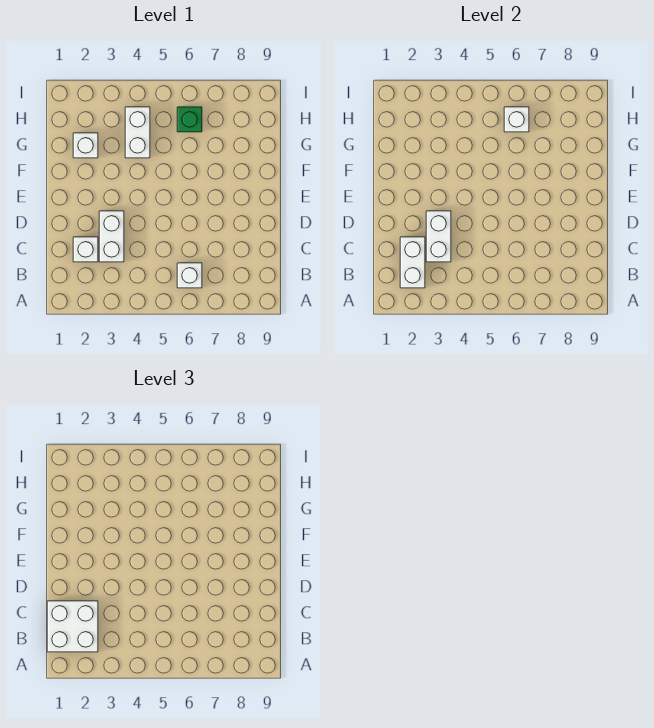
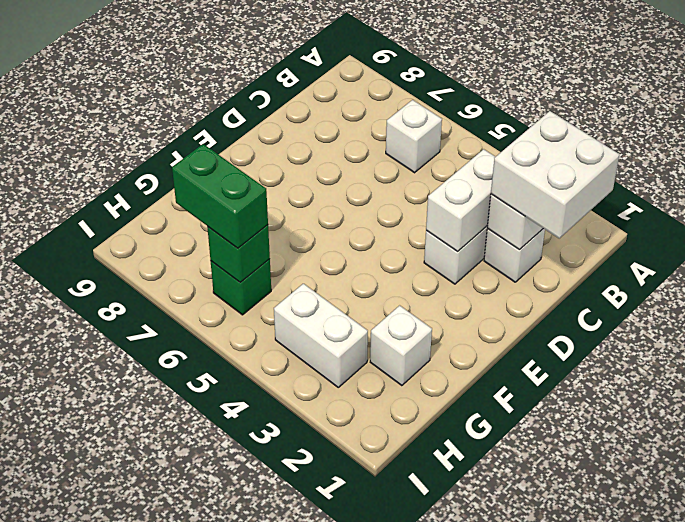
white brick G4:H4 level 1 -> white brick H3:H4 level 1
white brick H6 level 2 -> green brick H6 level 2
none -> green brick H6:H7 level 3

